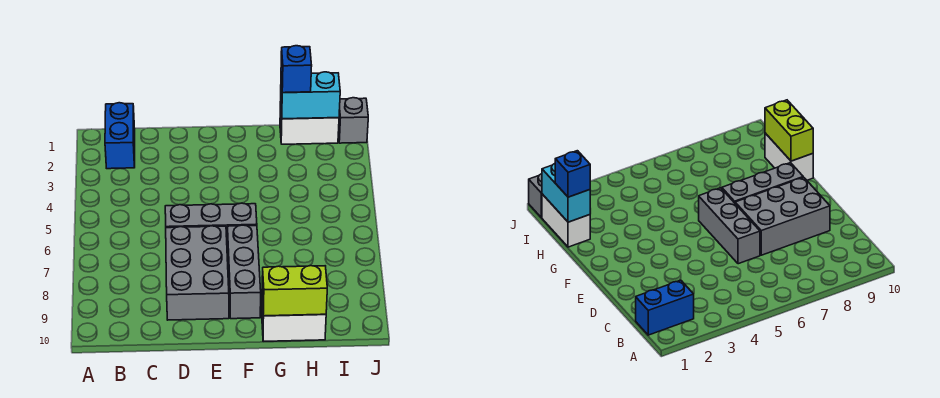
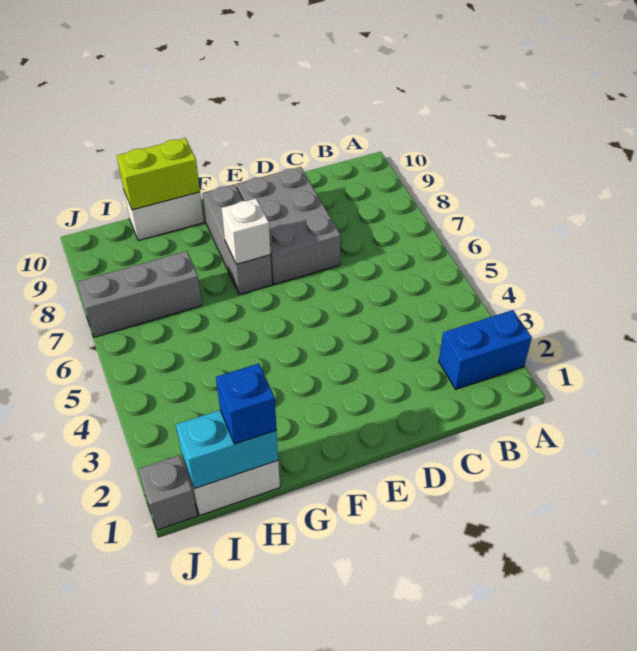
blue brick B1:B2 level 1 -> blue brick A2:B2 level 1
grey brick D6:F6 level 1 -> grey brick H7:J7 level 1
none -> white brick F7 level 2

